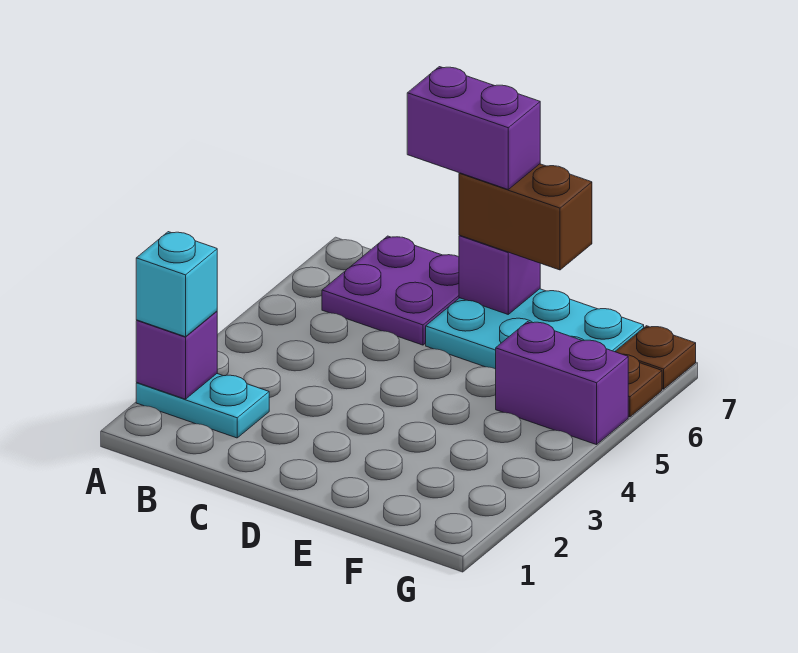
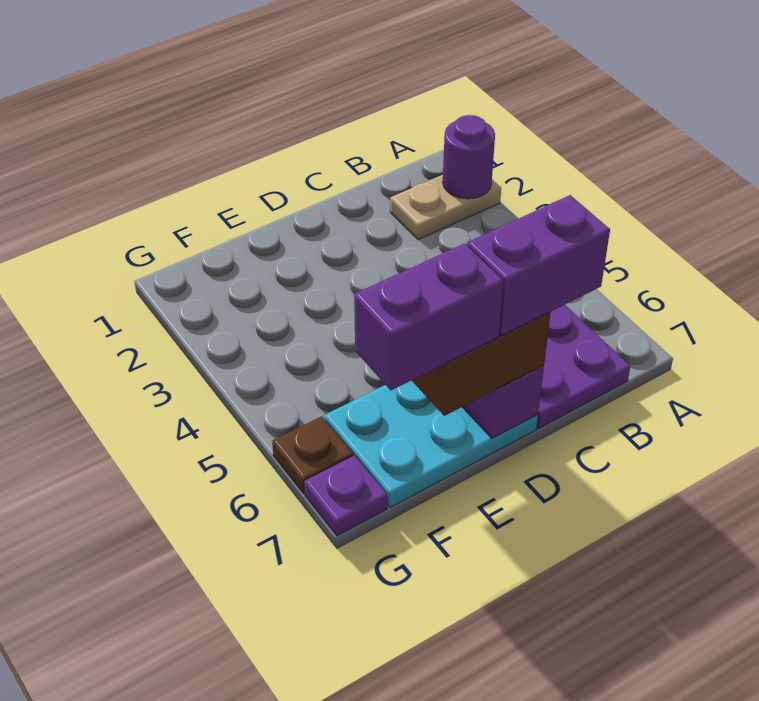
cyan plate A2:B2 level 1 -> tan plate A2:B2 level 1
purple brick A2 level 2 -> purple round brick A2 level 2
cyan brick A2 level 3 -> none
purple brick F5:G5 level 1 -> purple brick E7:F7 level 4
brown plate G7 level 1 -> purple plate G7 level 1

